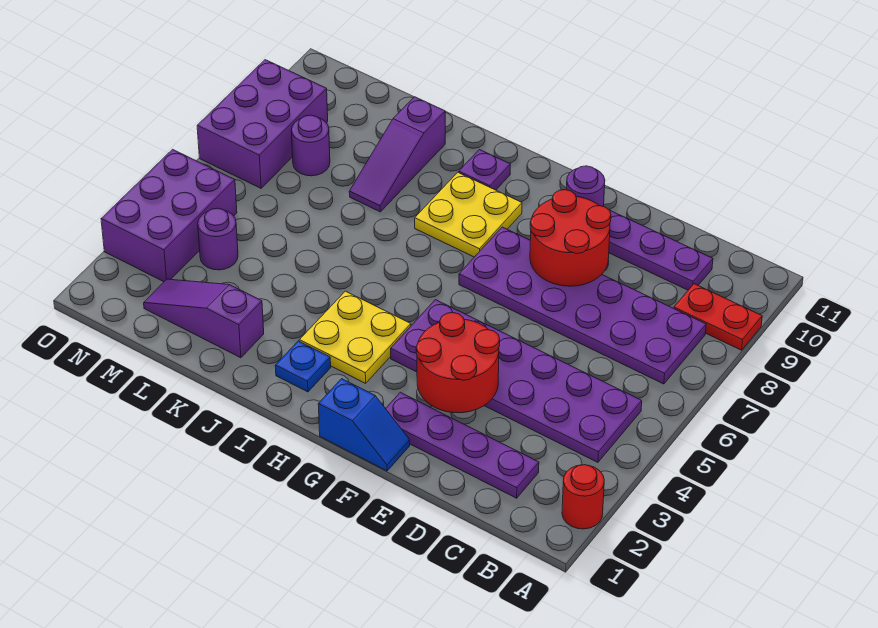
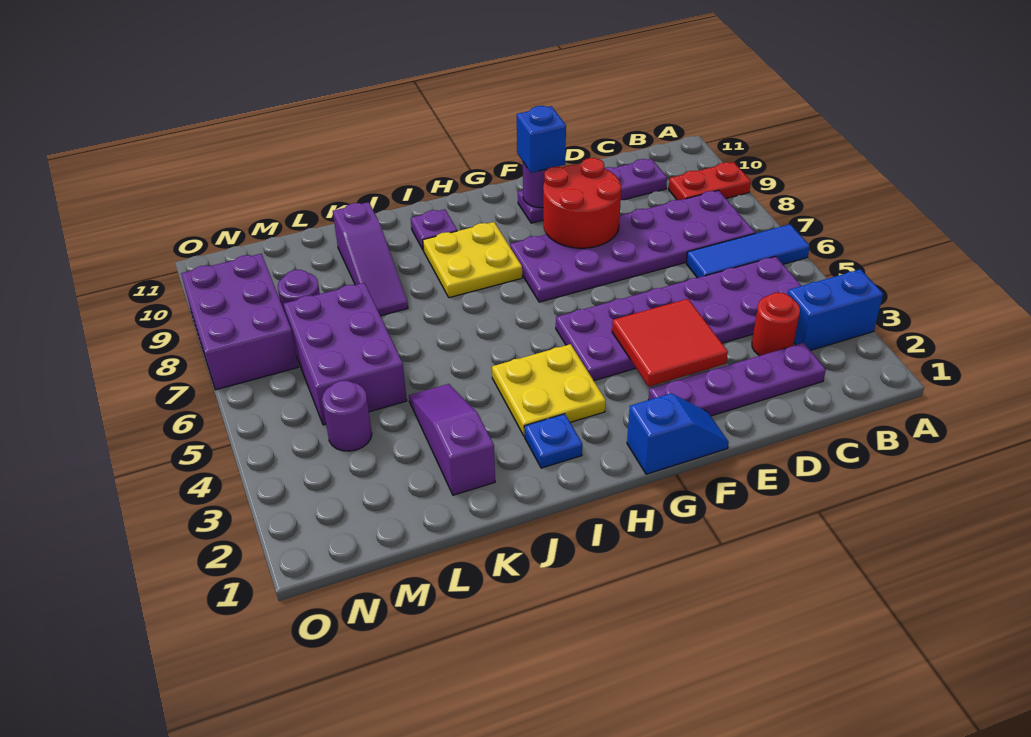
red round brick A2 level 1 -> red round brick C3 level 1
none -> blue brick A3:B3 level 1
none -> blue tile A6:C6 level 1
red round brick E3:F4 level 2 -> red tile E3:F4 level 2
none -> blue brick F10 level 3
purple slope K2:M2 level 1 top K -> purple slope K2:K4 level 1 top 2
purple brick N3:O5 level 1 -> purple brick L5:M7 level 1

